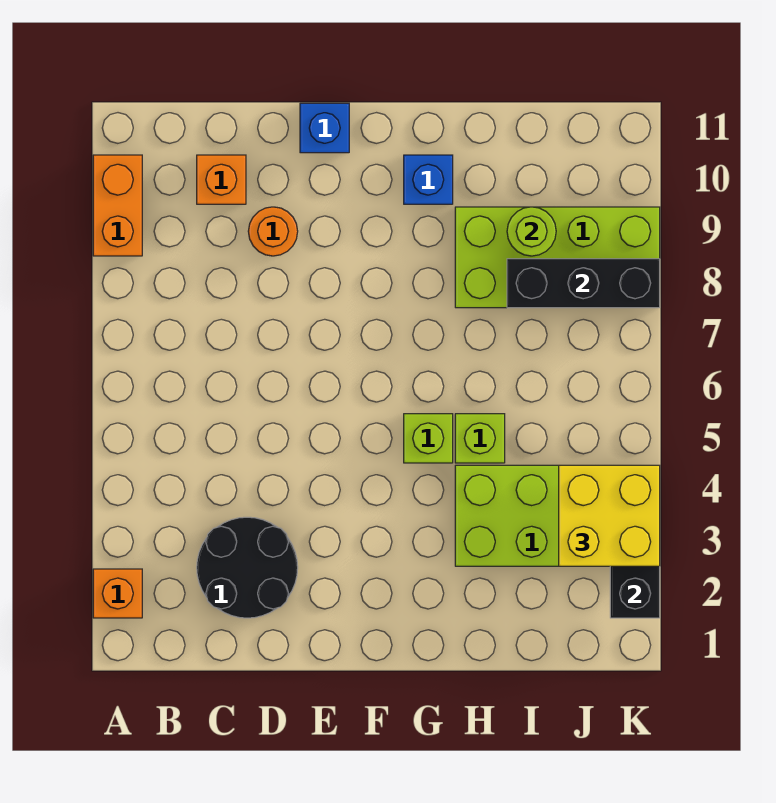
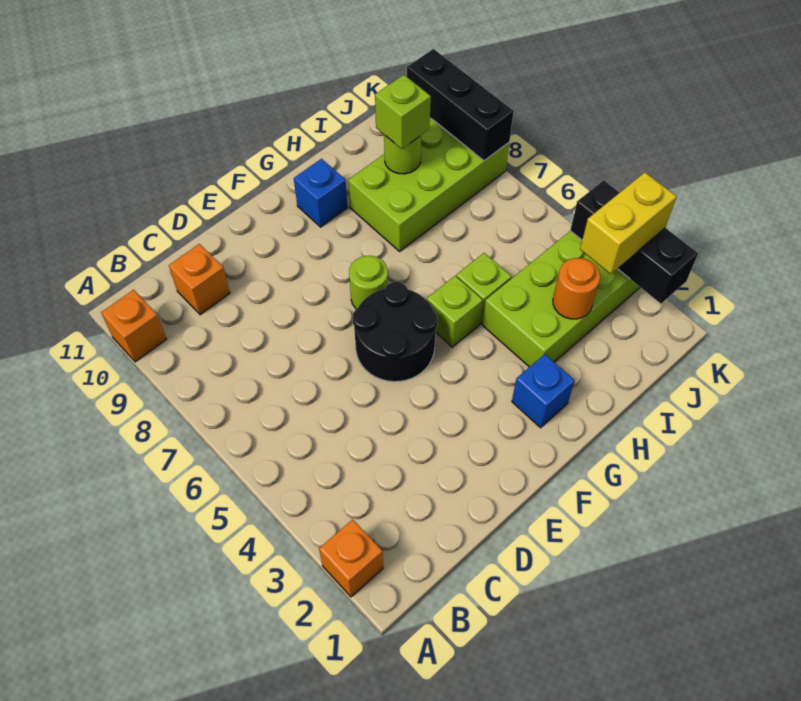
orange brick A9:A10 level 1 -> orange brick A10 level 1
black round brick C2:D3 level 1 -> black round brick E5:F6 level 1
orange round brick D9 level 1 -> orange round brick I3 level 2
blue brick E11 level 1 -> blue brick G2 level 1
none -> lime round brick F7 level 1
black brick I8:K8 level 2 -> black brick K8:K10 level 2
none -> lime brick I9 level 3
yellow brick J3:K4 level 3 -> yellow brick J3:K3 level 3

